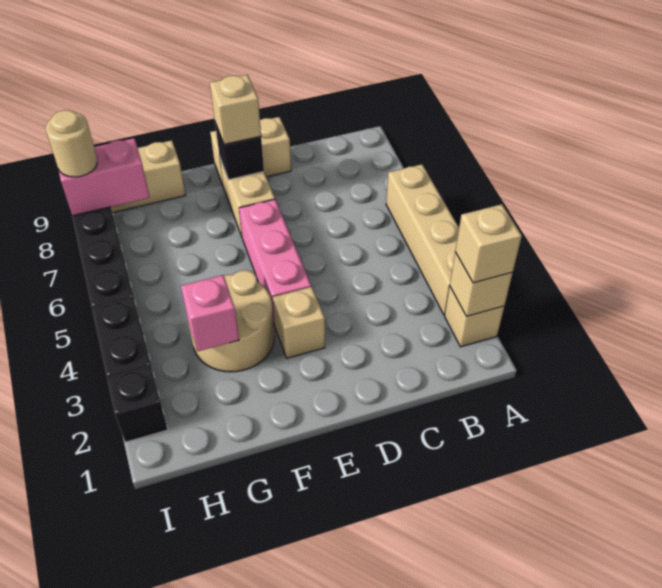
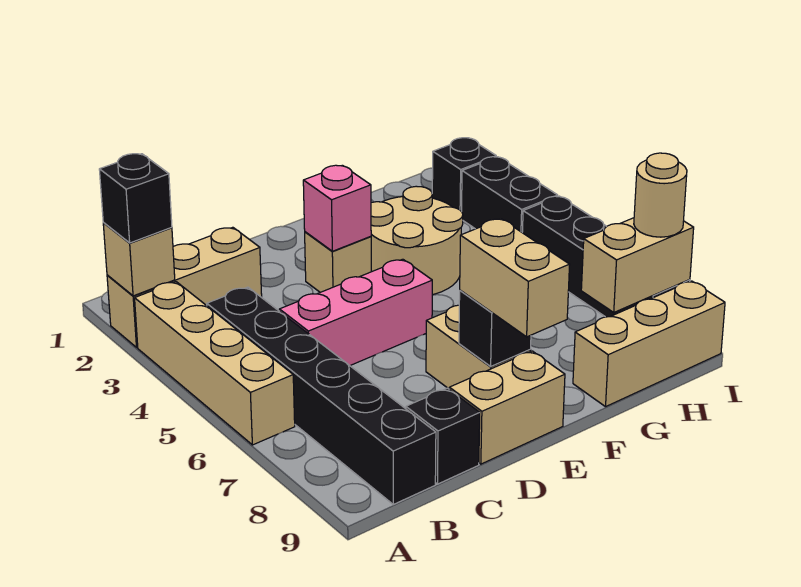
tan brick A2 level 1 -> tan brick A2:C2 level 1
tan brick A2 level 3 -> black brick A2 level 3
none -> black brick B4:B9 level 1
none -> black brick C9 level 1
pink brick E4:E6 level 1 -> pink brick C5:E5 level 1
tan brick E8 level 3 -> tan brick E8:E9 level 3
pink brick G3 level 2 -> pink brick E3 level 2
pink brick H8:I8 level 2 -> tan brick H8:I8 level 2

